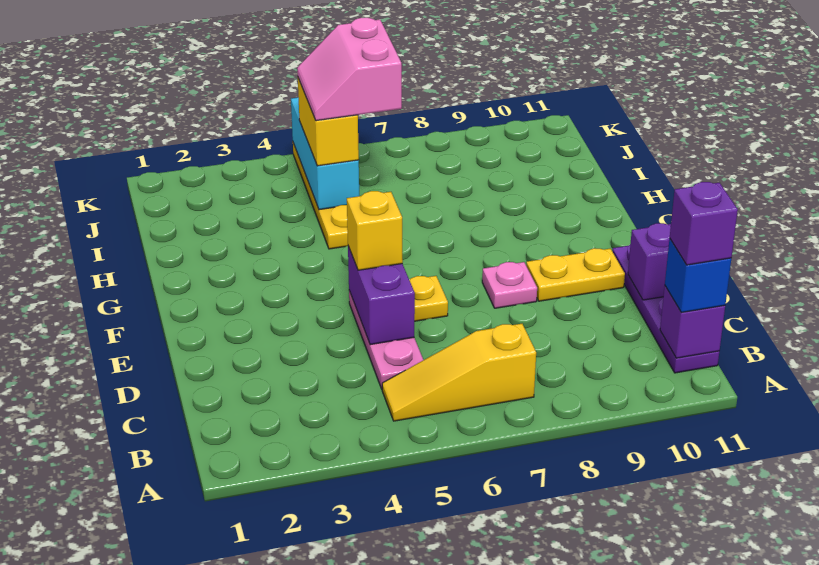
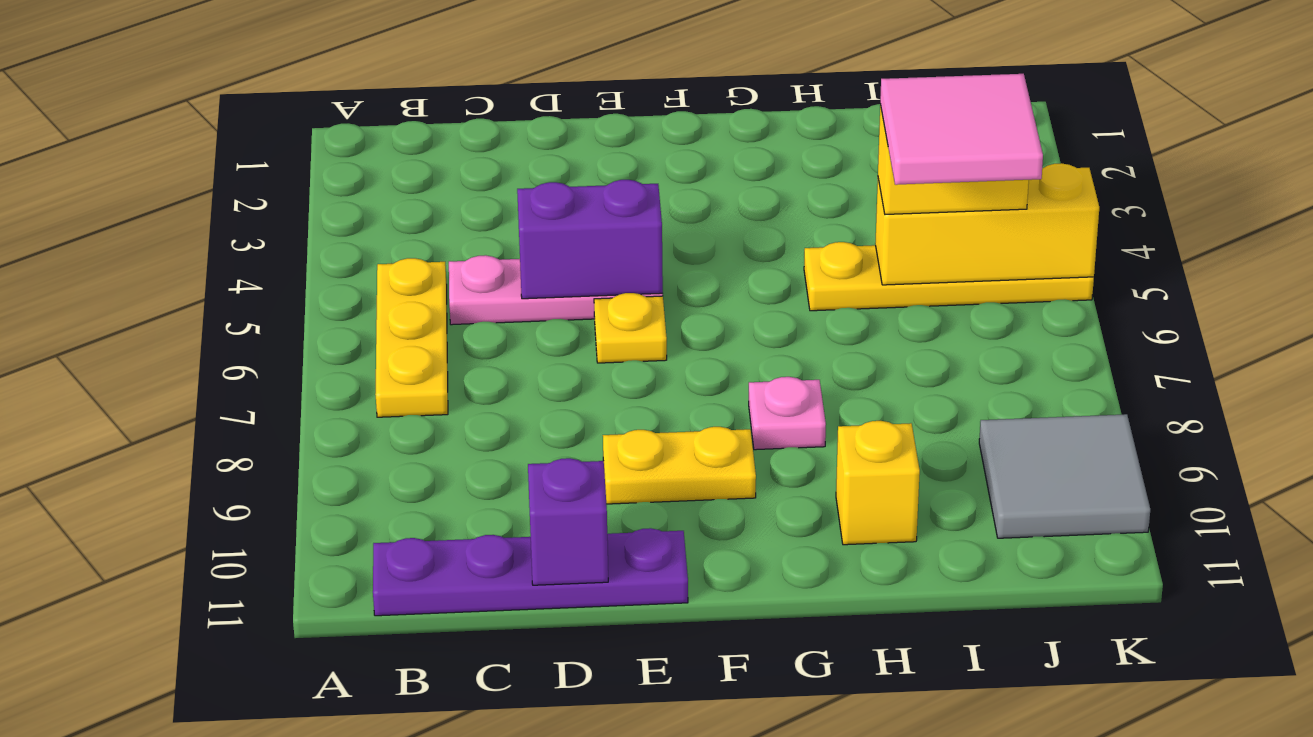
yellow slope B5:B7 level 1 top 7 -> yellow plate B5:B7 level 1
purple brick B11 level 2 -> none
blue brick B11 level 3 -> none
purple brick B11 level 4 -> none
yellow brick E5 level 3 -> yellow brick H10 level 1
pink plate E8 level 1 -> pink plate G8 level 1
yellow plate E9:E10 level 1 -> yellow plate E9:F9 level 1
cyan brick I5:K5 level 2 -> yellow brick I5:K5 level 2
pink slope I5:J6 level 4 top 6 -> pink tile I5:J6 level 4
none -> grey tile J9:K10 level 1

